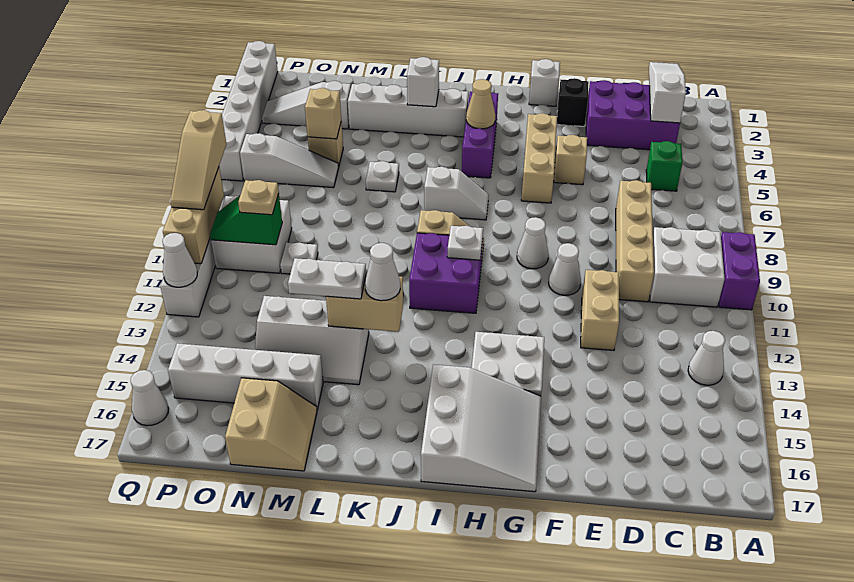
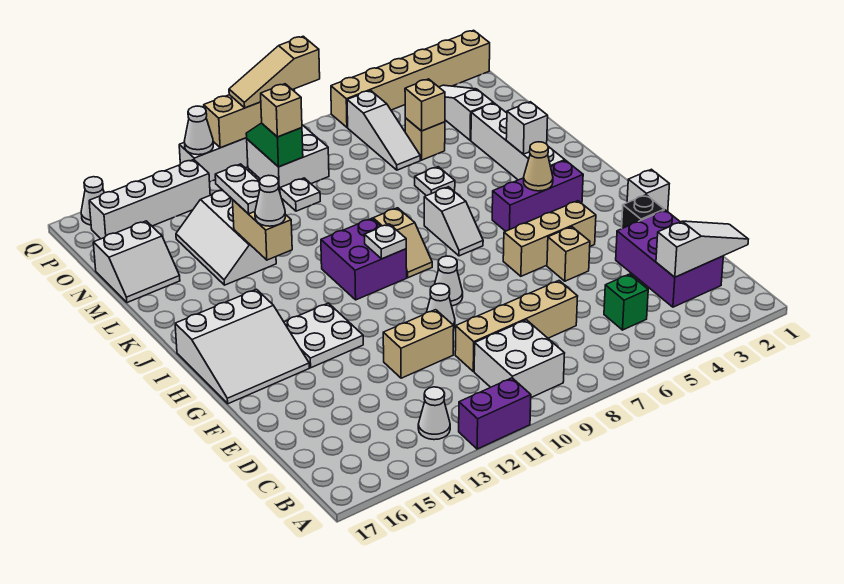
purple brick A9:A10 level 1 -> purple brick A11:A12 level 1
white brick M15:P15 level 1 -> white brick P13:P16 level 1
tan slope M16:N17 level 1 top N -> white slope M16:N17 level 1 top N
tan plate O10 level 3 -> tan brick O10 level 3
white brick Q1:Q6 level 1 -> tan brick Q1:Q6 level 1

